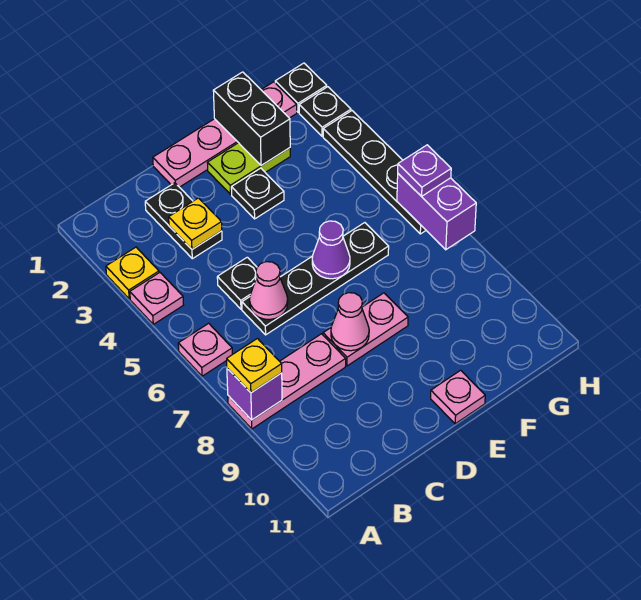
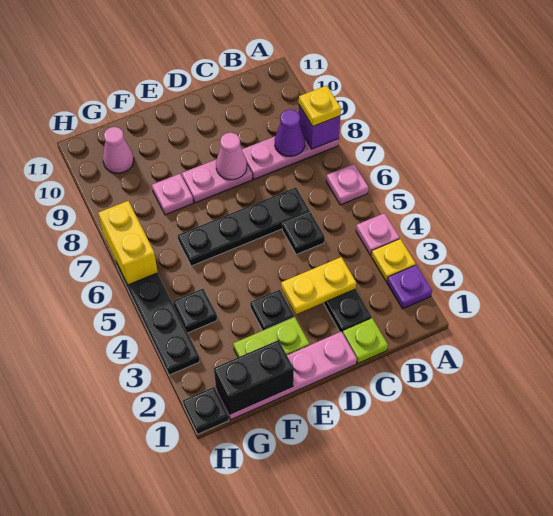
none -> lime plate C1 level 1
yellow plate C3 level 2 -> yellow plate C3:D3 level 2
pink cone C6 level 2 -> pink cone G10 level 1
purple cone E6 level 2 -> purple cone B8 level 2
pink plate E11 level 1 -> pink plate F8 level 1
black brick F1:F2 level 2 -> black brick F1:G1 level 2
black plate H2 level 1 -> black plate G4 level 1
purple brick H6:H7 level 2 -> yellow brick H6:H7 level 2
purple plate H6 level 3 -> purple plate A2 level 1

